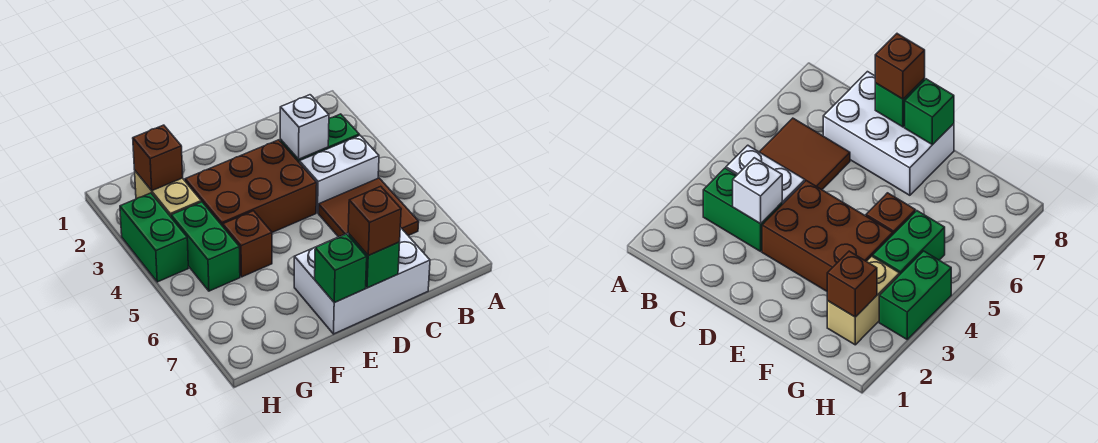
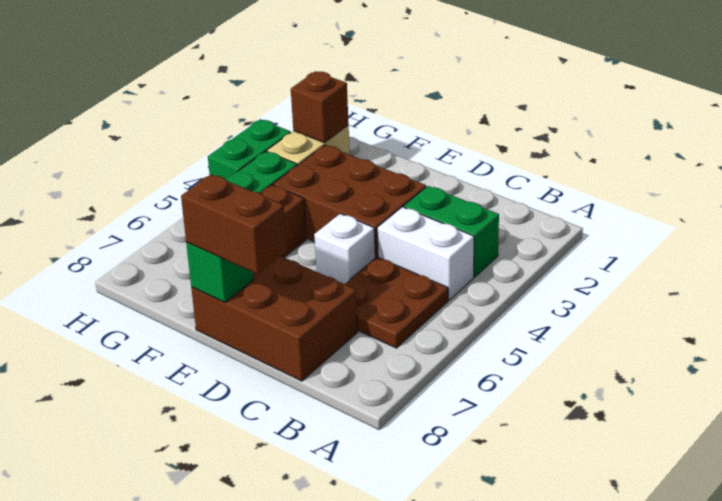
brown tile B5:C6 level 1 -> brown plate B5:C6 level 1
white brick C3 level 2 -> white brick D5 level 1
white brick C7:E8 level 1 -> brown brick C7:E8 level 1
green brick D8 level 2 -> none
brown brick D8 level 3 -> brown brick D8:E8 level 3

